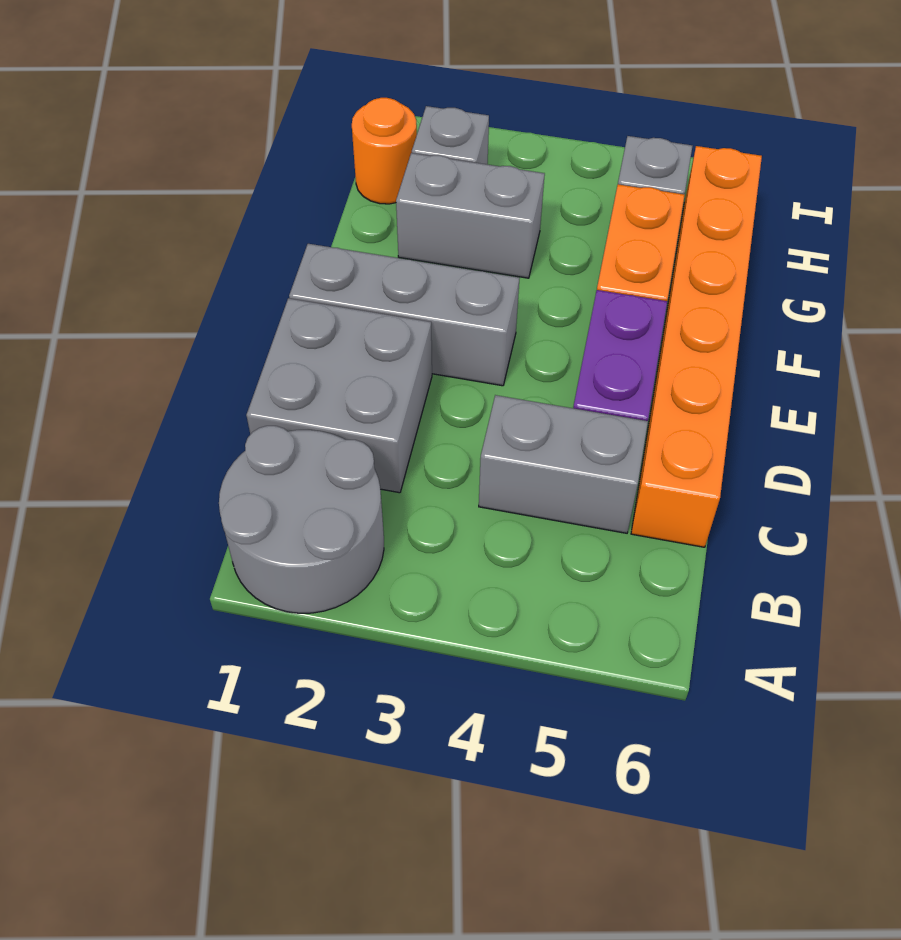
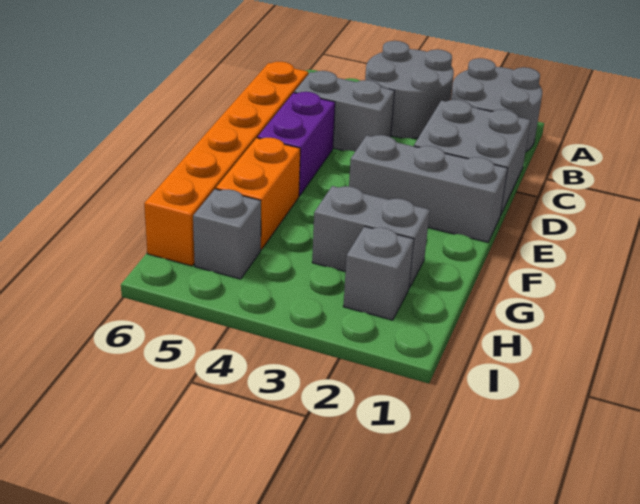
none -> grey round brick A3:B4 level 1
orange round brick H1 level 1 -> none

